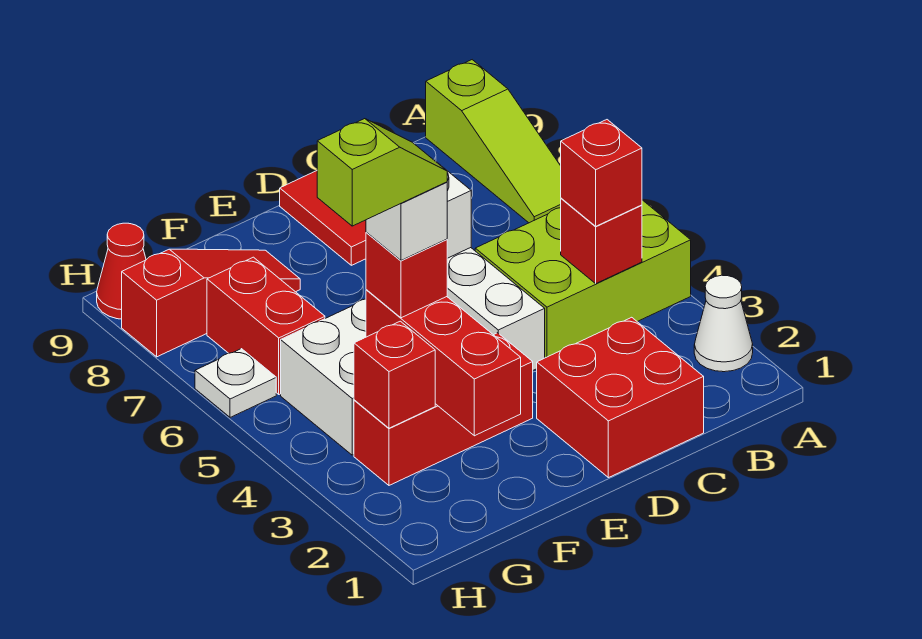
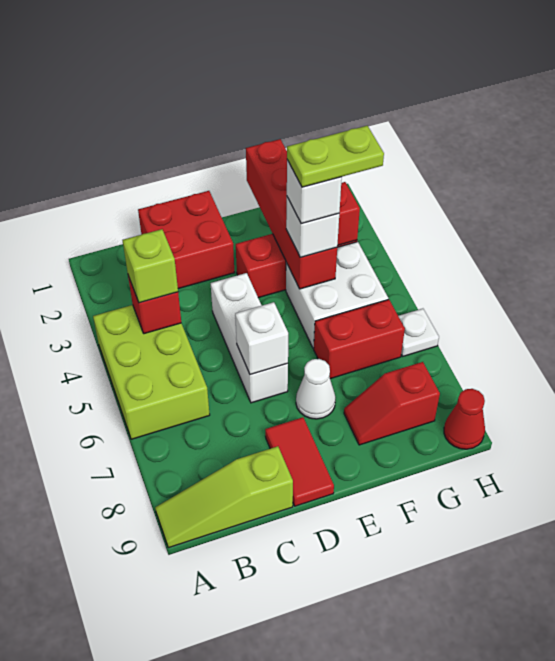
white cone A2 level 1 -> white cone E7 level 1
lime brick A4:C5 level 1 -> lime brick A4:B6 level 1
lime slope A7:A9 level 1 top 9 -> lime slope A9:C9 level 1 top C
red brick B4 level 3 -> lime brick B4 level 3
red brick F2:F4 level 2 -> red brick F1:F4 level 2
red brick F4 level 3 -> white brick F4 level 3
lime slope F4:G4 level 5 top G -> lime plate F4:G4 level 5
red slope F8:H8 level 1 top H -> red slope F8:G8 level 1 top G
red brick G6:G7 level 1 -> red brick F6:G6 level 1

